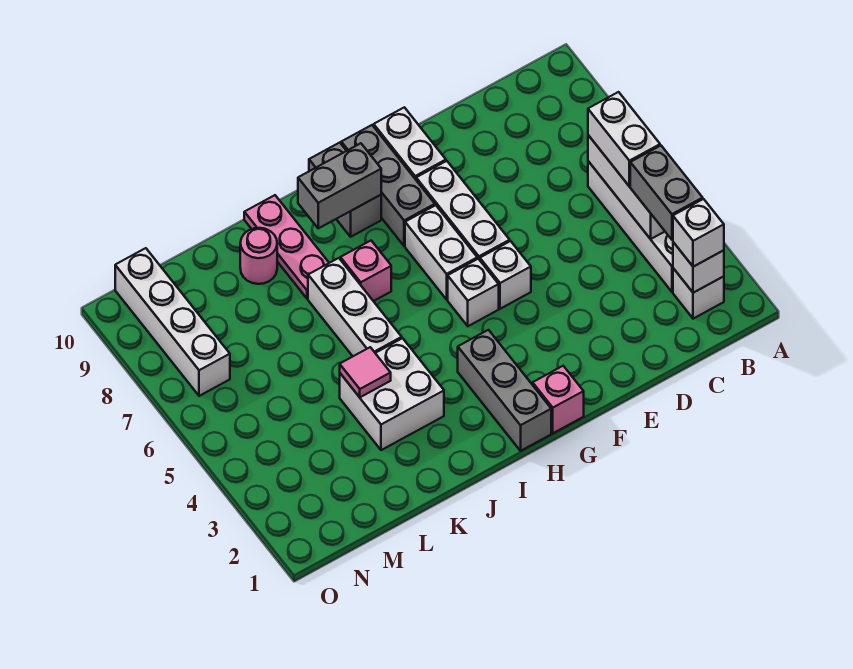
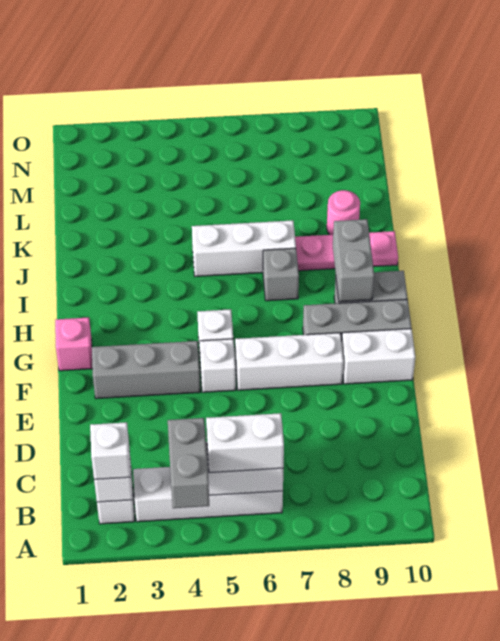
grey brick B3:B4 level 3 -> grey brick A4:B4 level 3
white brick G6:G7 level 1 -> none
grey brick H1:H3 level 1 -> grey brick F2:F4 level 1
pink brick I7 level 1 -> grey brick I7 level 1
white brick J3:K4 level 1 -> none
pink tile K4 level 2 -> none
white brick N7:N10 level 1 -> none

